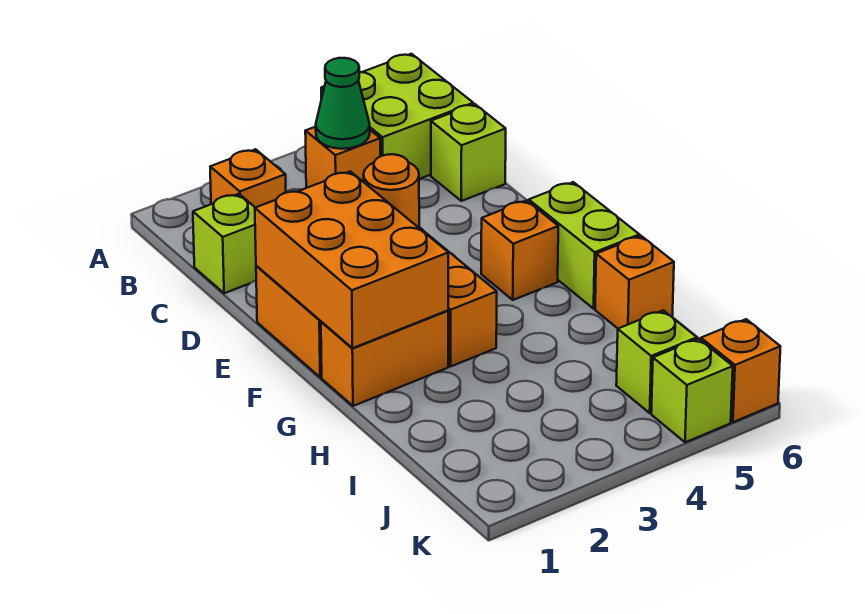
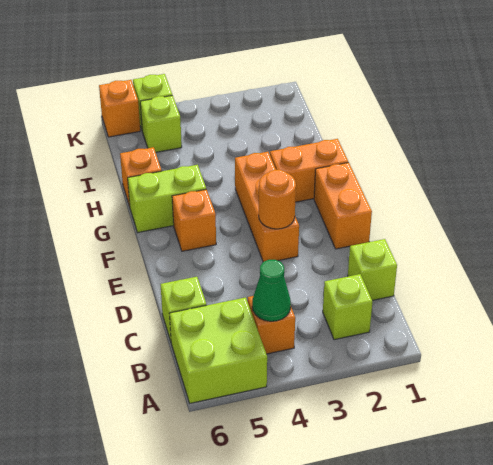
orange brick B2 level 1 -> lime brick B2 level 1
orange brick E1:G2 level 2 -> none
lime brick F6:G6 level 1 -> lime brick G5:G6 level 1

